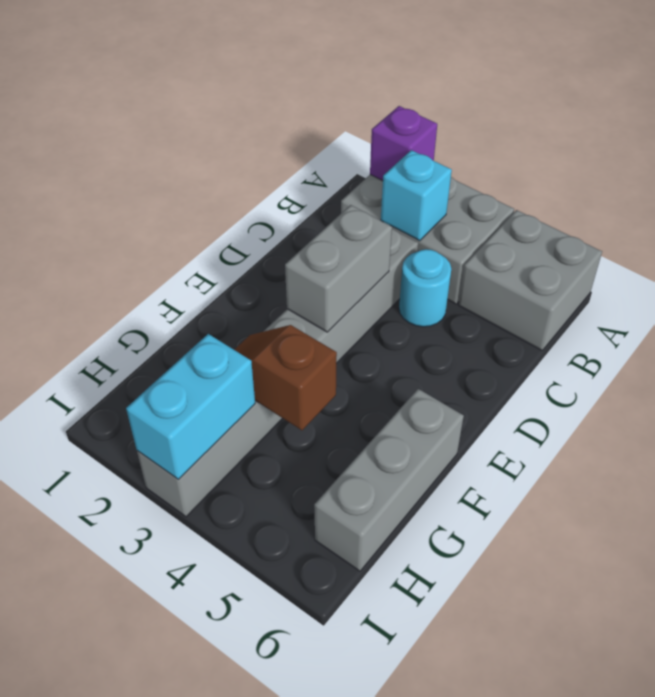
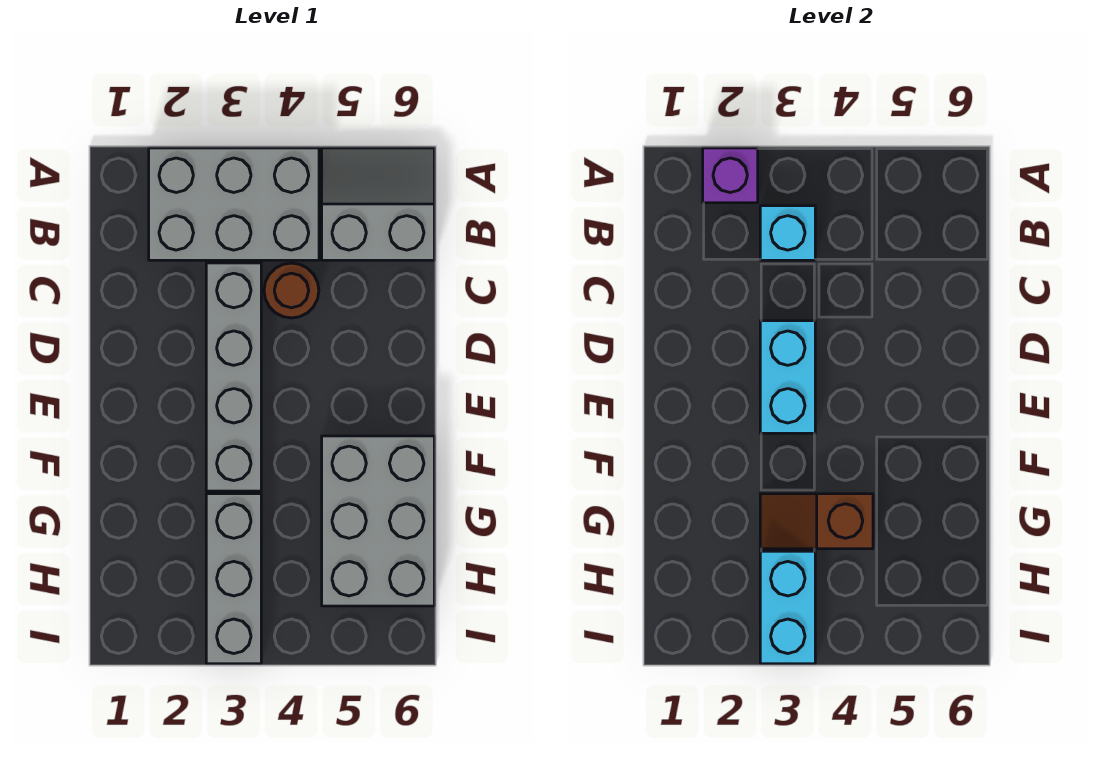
grey brick A5:B6 level 1 -> grey slope A5:B6 level 1 top B
cyan round brick C4 level 1 -> brown round brick C4 level 1
grey brick D3:E3 level 2 -> cyan brick D3:E3 level 2
grey brick F6:H6 level 1 -> grey brick F5:H6 level 1

